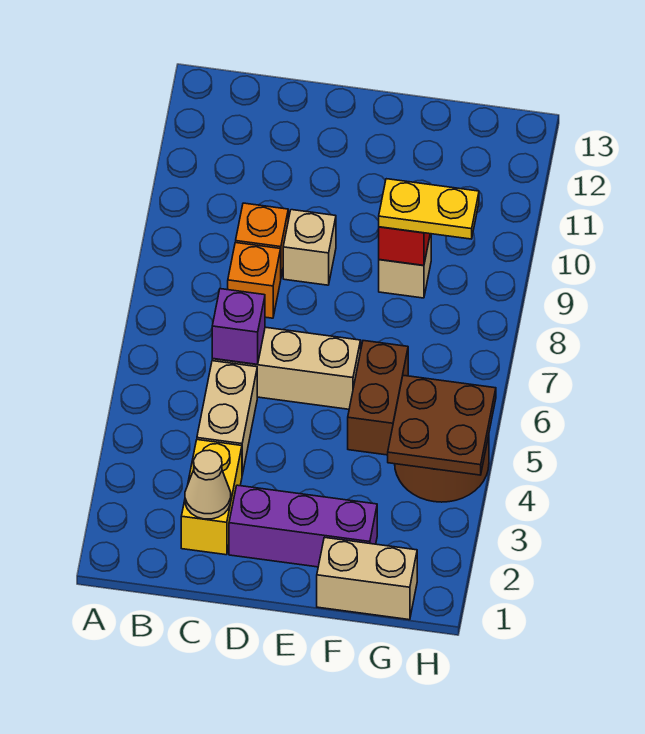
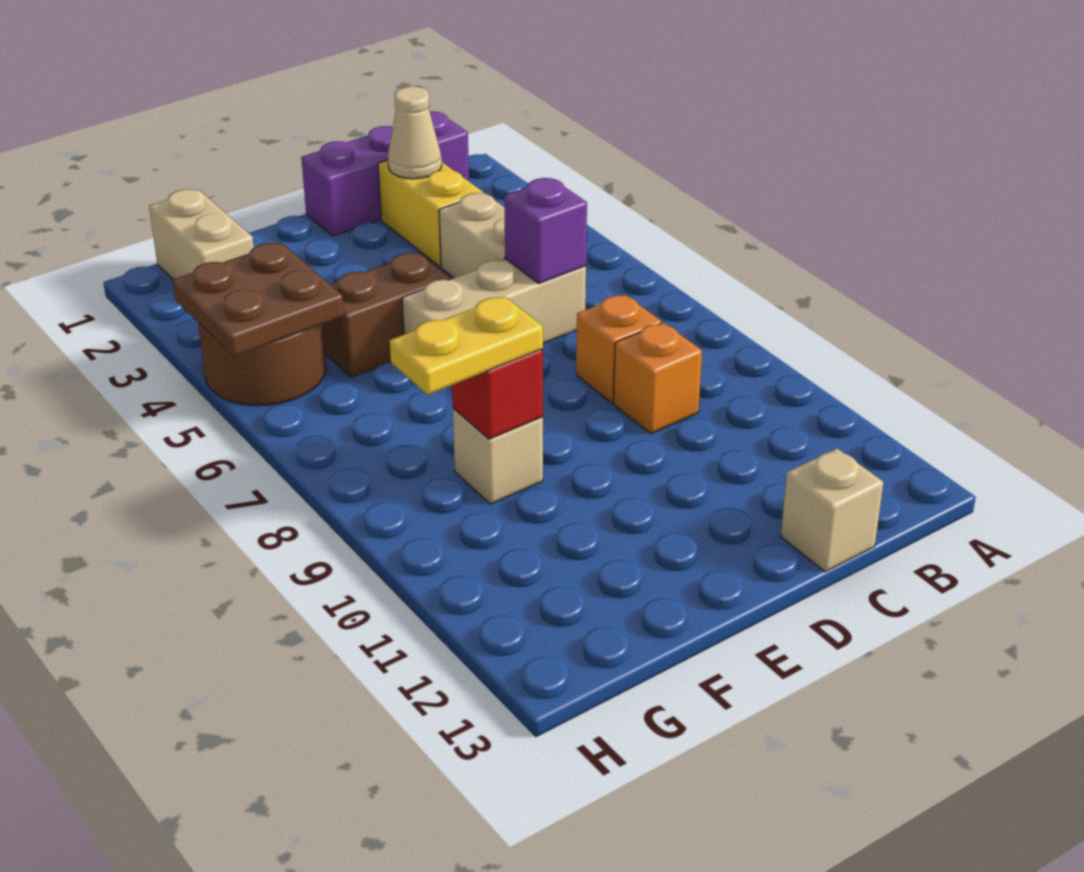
purple brick D2:F2 level 1 -> purple brick B1:D1 level 1
tan brick D9 level 1 -> tan brick C13 level 1
tan brick F1:G1 level 1 -> tan brick G1:G2 level 1
brown brick F5:F6 level 1 -> brown brick E5:F5 level 1

